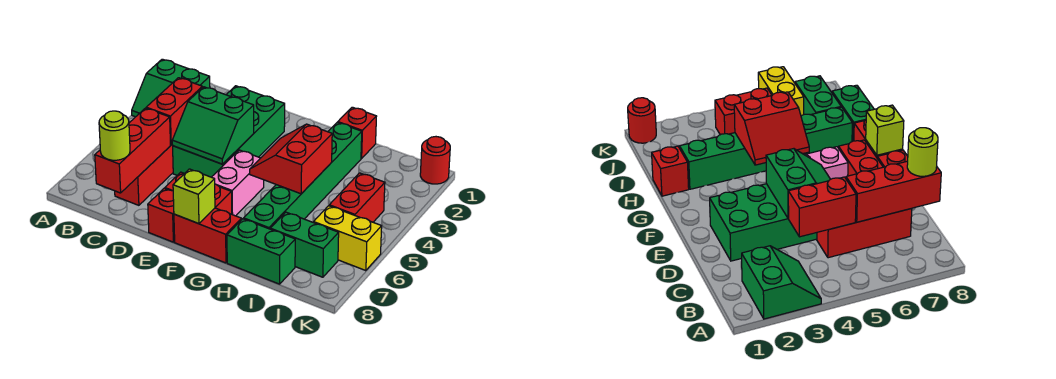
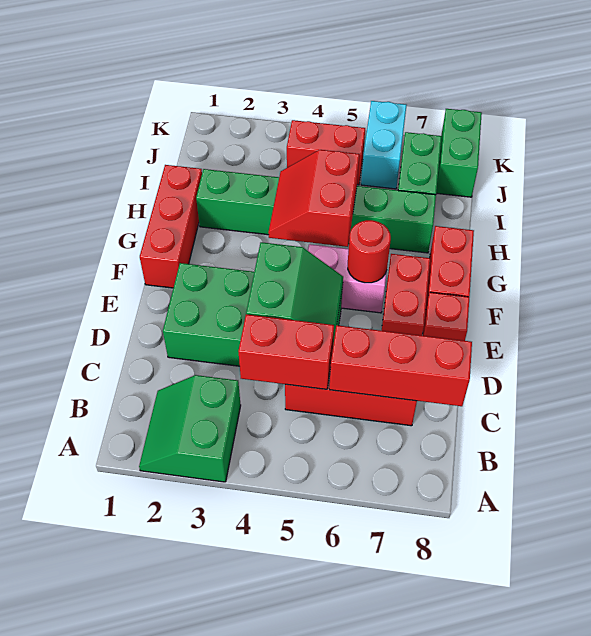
green slope A2:B3 level 1 top 2 -> green slope A2:B3 level 1 top 3
lime round brick C8 level 3 -> none
lime brick F8 level 2 -> none
red slope G4:H5 level 2 top H -> red slope G4:H5 level 2 top 5
red brick H1 level 1 -> red brick F1:H1 level 1
green brick H8:I8 level 1 -> green brick J8:K8 level 1
yellow brick J6:K6 level 1 -> cyan brick J6:K6 level 1
red round brick K1 level 1 -> red round brick F6 level 2

